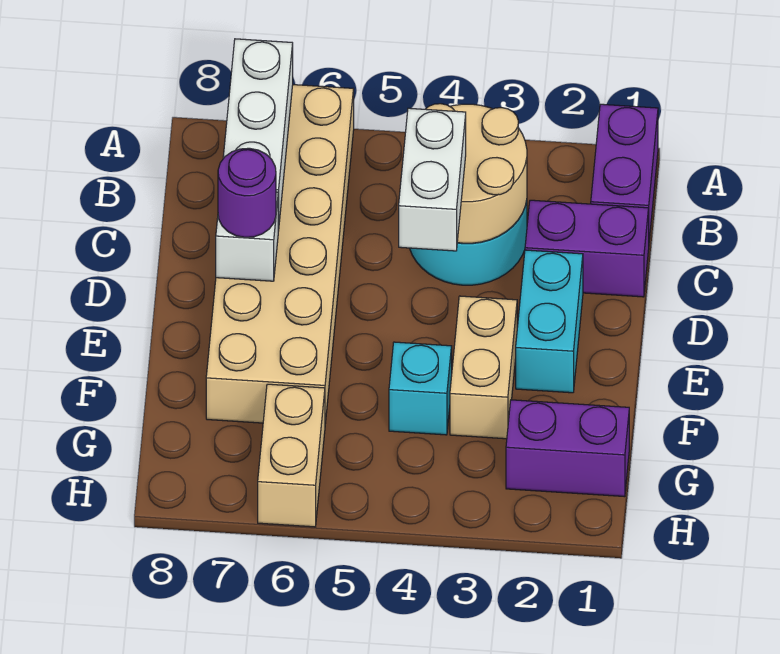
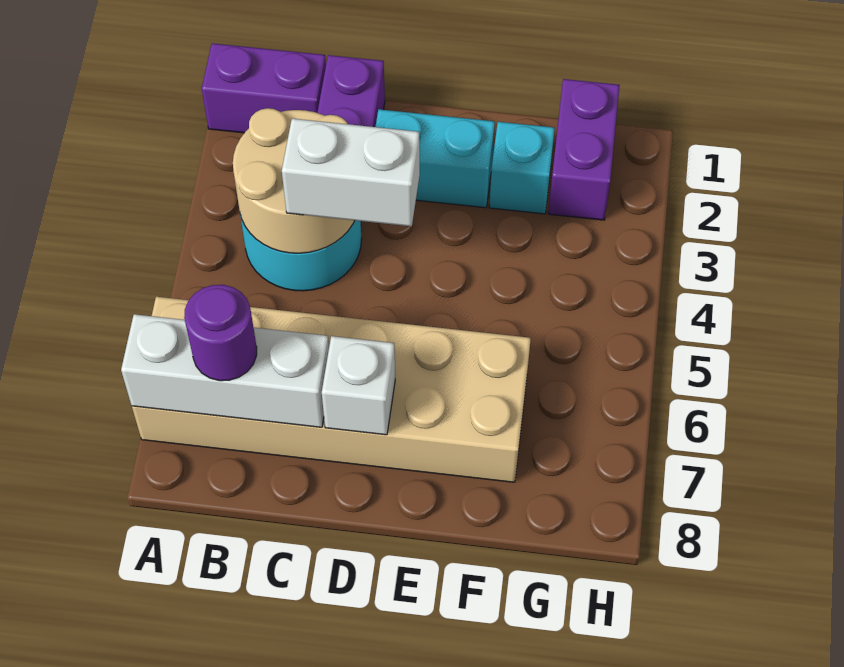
purple round brick D7 level 3 -> purple round brick B7 level 3
tan brick E3:F3 level 1 -> none
cyan brick F4 level 1 -> cyan brick F2 level 1
tan brick G6:H6 level 1 -> none

